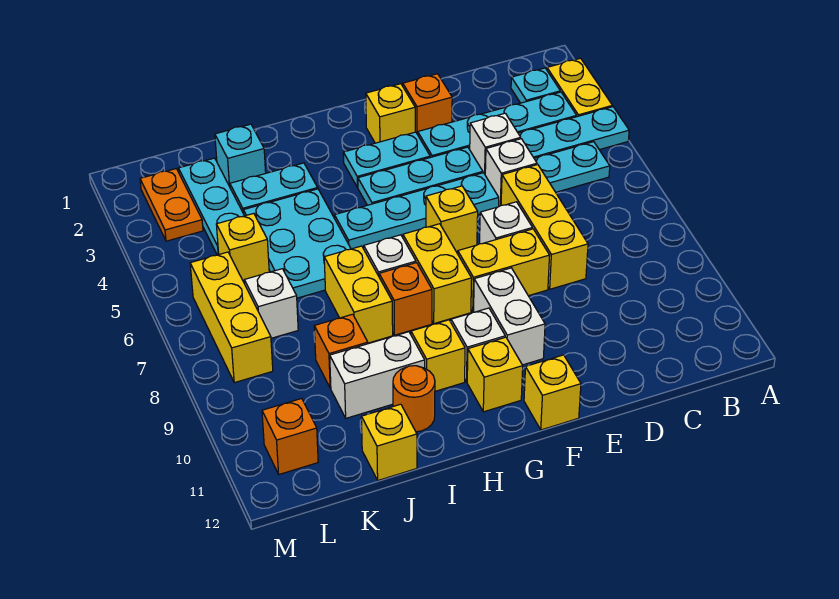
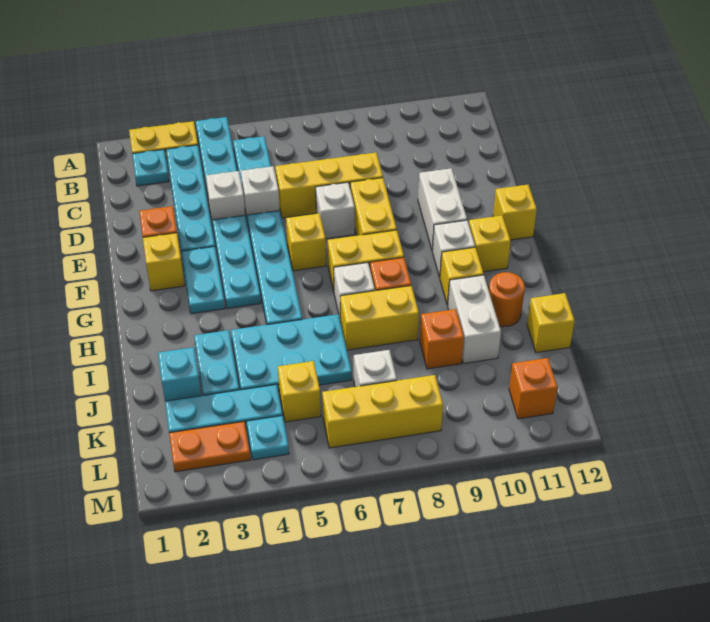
white brick F9:F10 level 1 -> white brick E10:F10 level 1
none -> cyan plate L4 level 1

